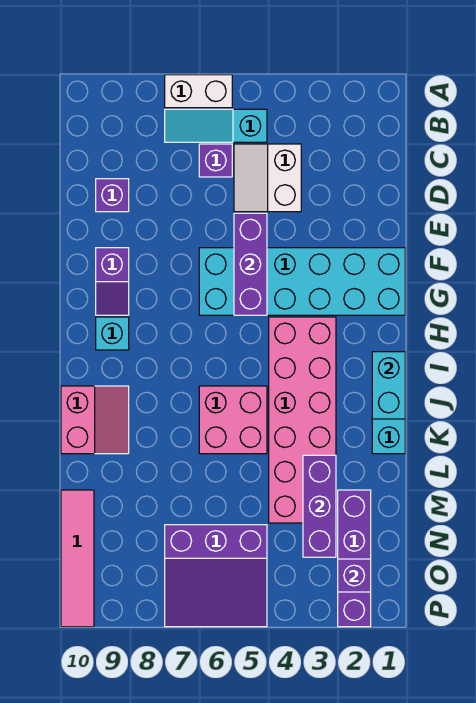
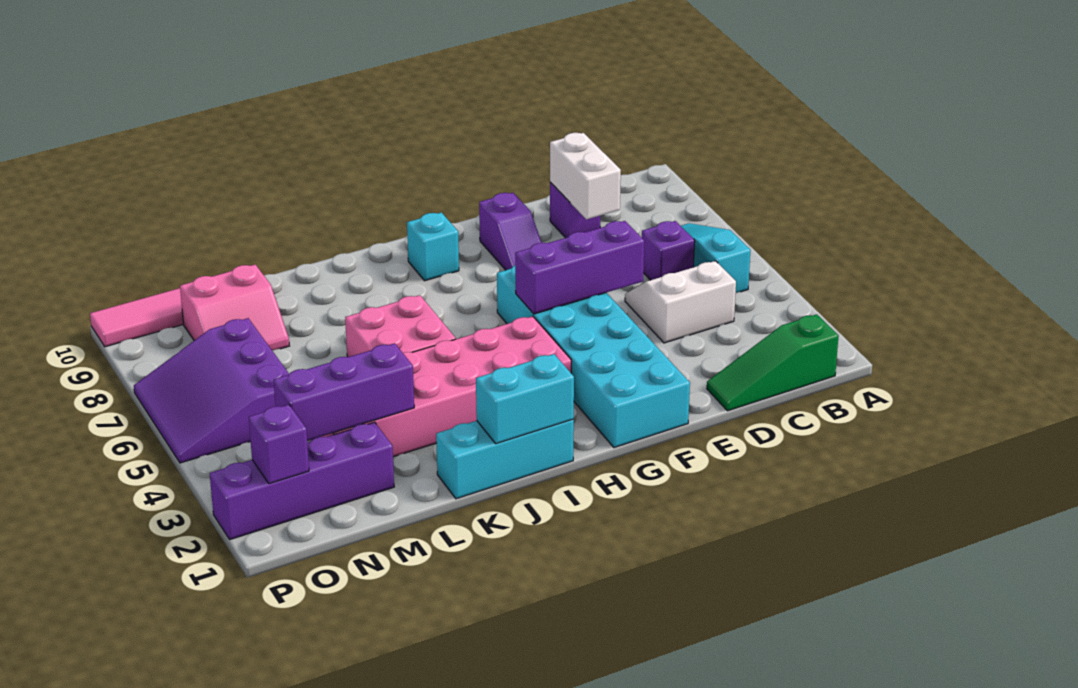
white brick A6:A7 level 1 -> white brick D8:D9 level 2
none -> green slope B1:D1 level 1 top B
purple slope F9:G9 level 1 top F -> purple slope F8:F9 level 1 top 9
pink slope J9:K10 level 1 top 10 -> pink slope M8:N9 level 1 top 9

